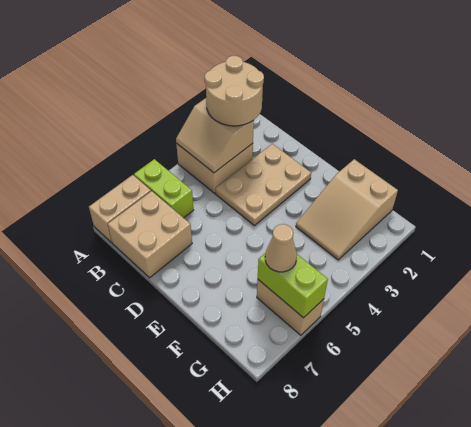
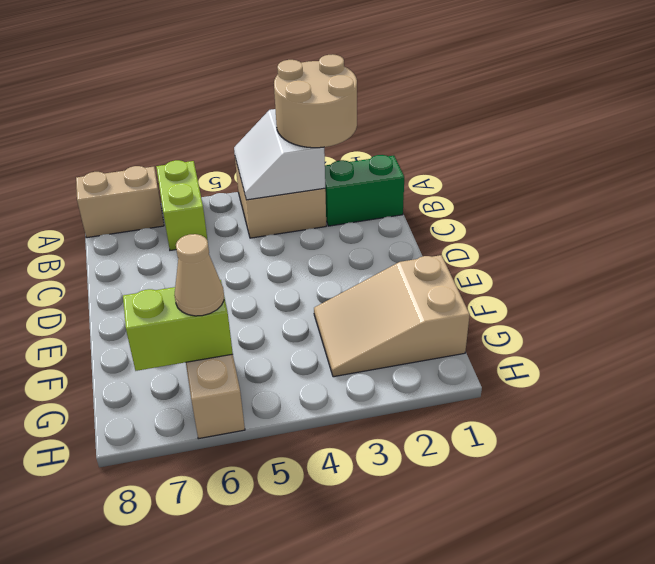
tan slope A3:B4 level 2 top 3 -> white slope A3:B4 level 2 top 3
none -> green brick B1:B2 level 1
tan brick B7:C8 level 1 -> none
tan plate C2:D4 level 1 -> none
lime brick G6:H6 level 2 -> lime brick G6:G7 level 2

